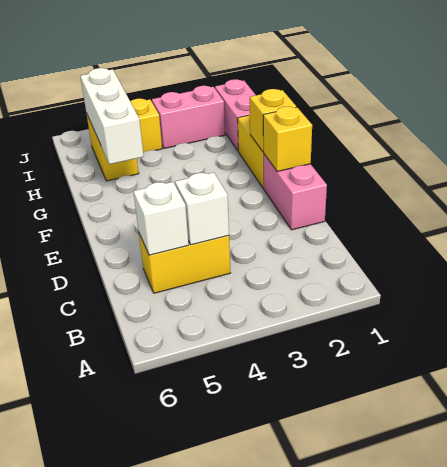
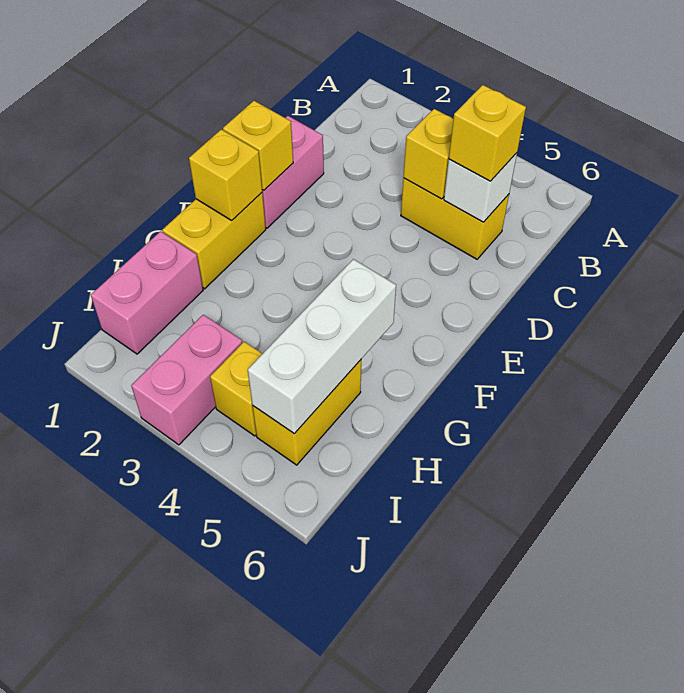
white brick C4 level 2 -> yellow brick C4 level 2
none -> yellow brick C5 level 3
pink brick I2:I3 level 1 -> pink brick I3:J3 level 1

